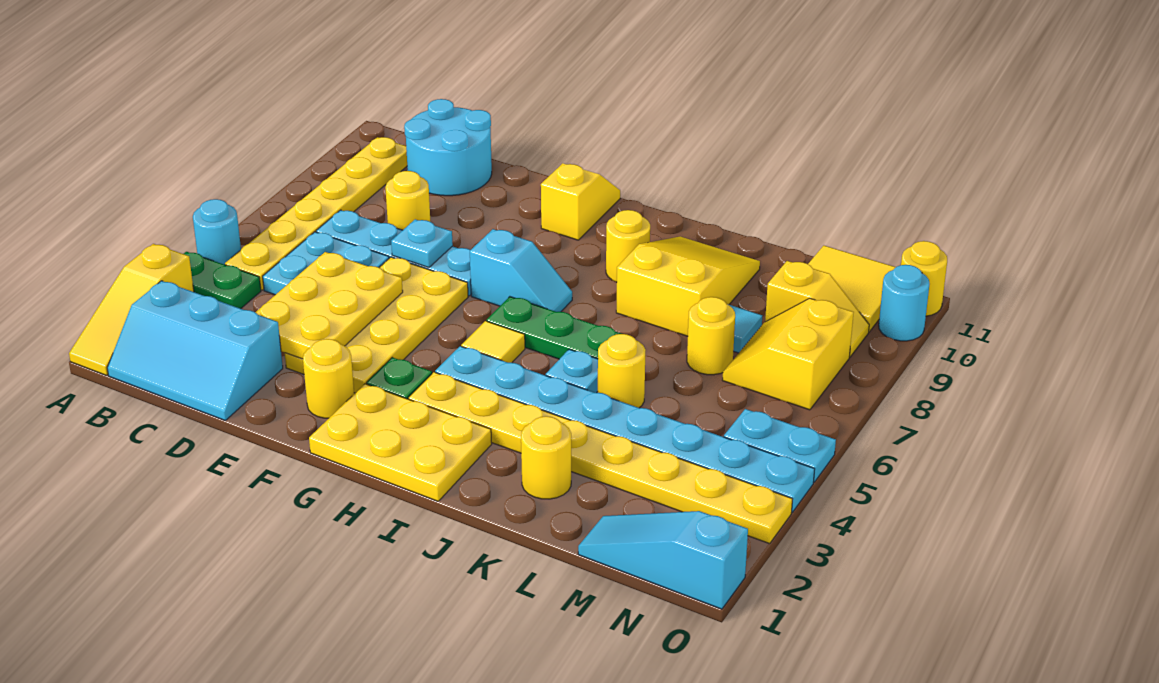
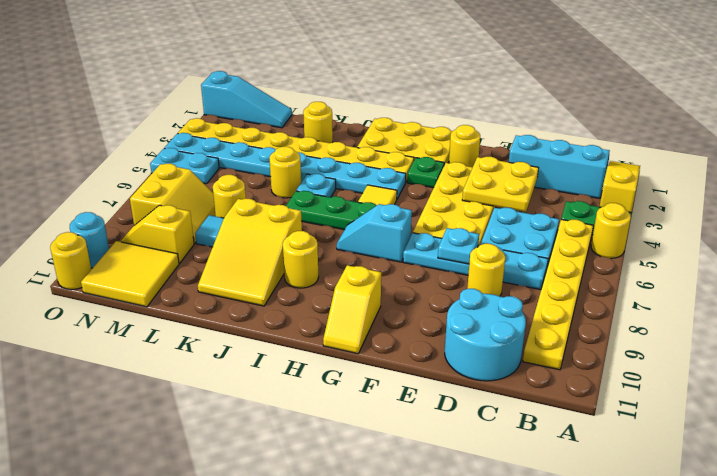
cyan round brick A5 level 1 -> yellow round brick A5 level 1
yellow plate D3:E5 level 2 -> yellow plate D3:E4 level 2

